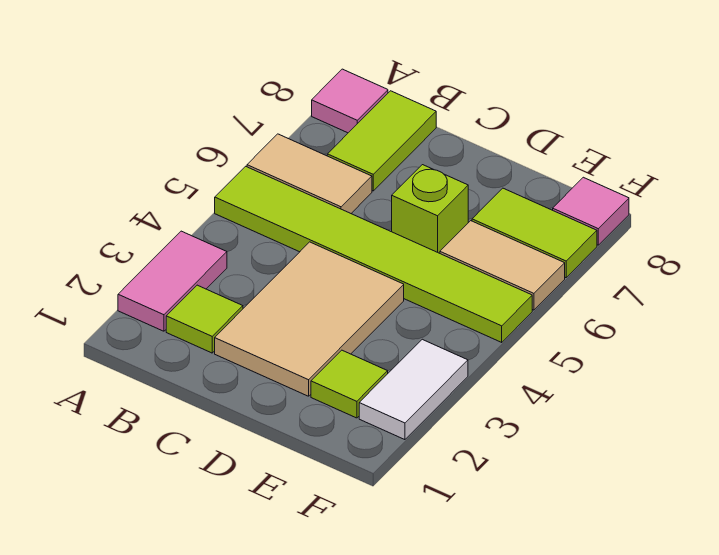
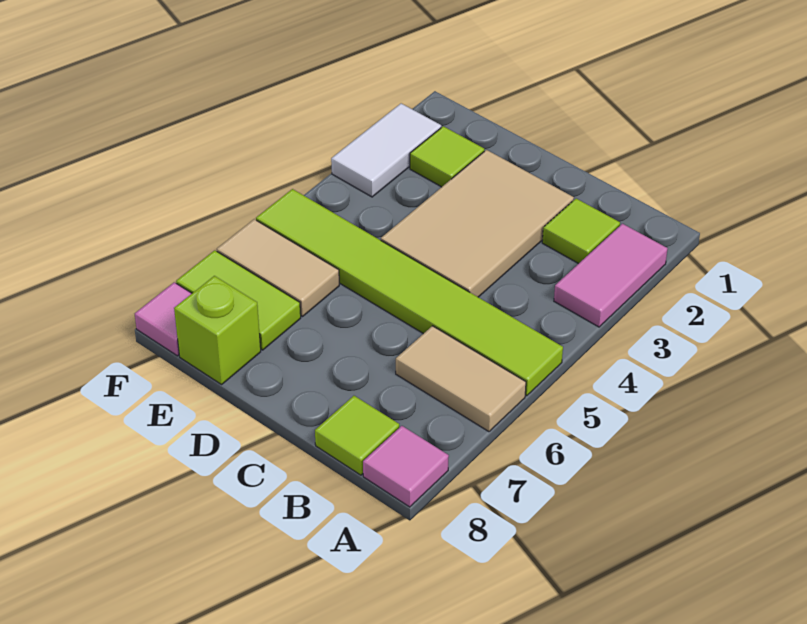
lime tile B7:B8 level 1 -> lime tile B8 level 1
lime brick D6 level 1 -> lime brick E8 level 1

